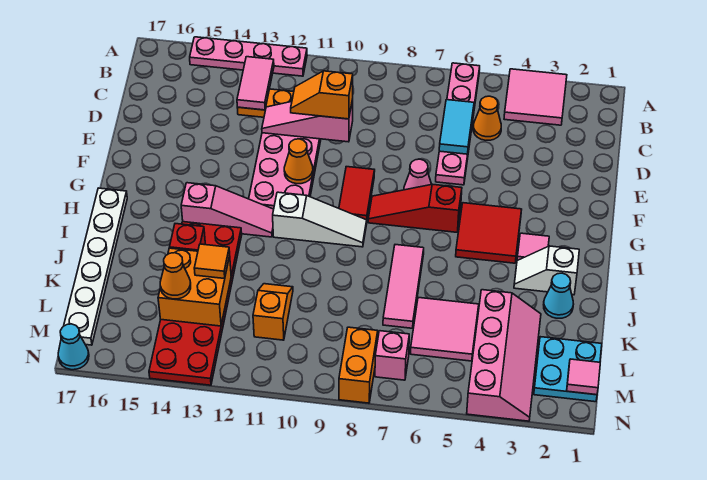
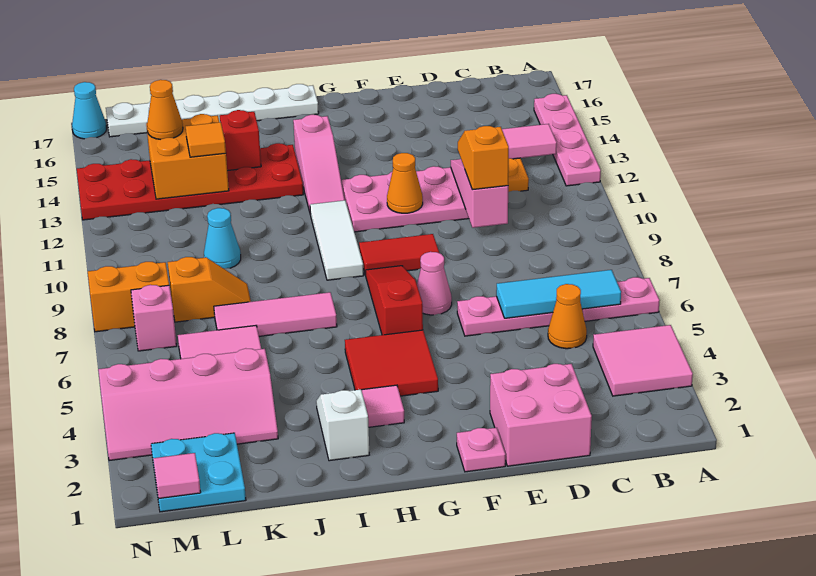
cyan tile C6:D6 level 2 -> cyan tile B6:D6 level 2
none -> pink brick D1:E2 level 1
none -> pink plate F1 level 1
white slope H9:H11 level 1 top 11 -> white tile H9:H11 level 1
cyan cone J2 level 1 -> cyan cone K10 level 1
orange slope K11:L11 level 1 top L -> orange slope K8:L8 level 1 top L

